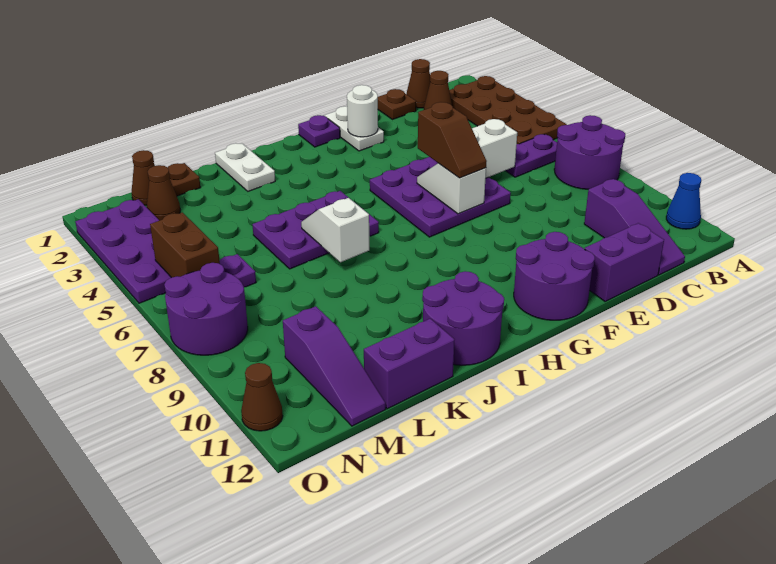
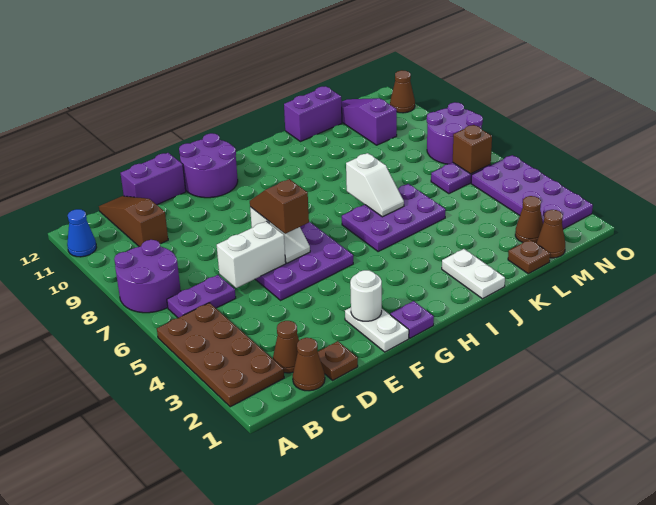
purple slope C10:C12 level 1 top 10 -> brown slope C10:C12 level 1 top 10
purple round brick I11:J12 level 1 -> none
brown brick N5:N6 level 2 -> brown brick N6 level 2

